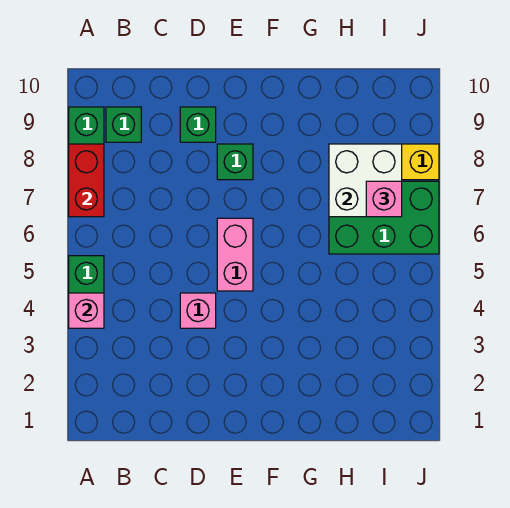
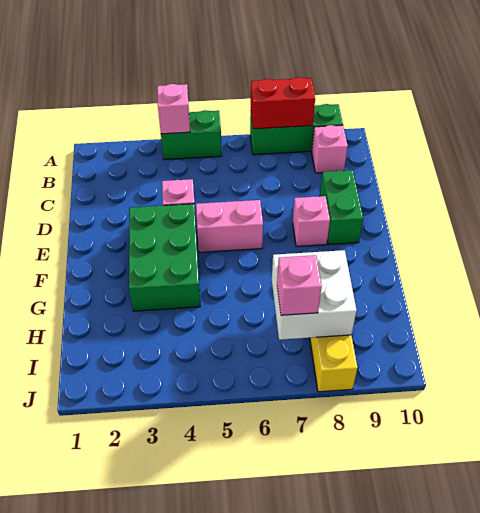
green brick B9 level 1 -> pink brick B9 level 1
green brick D9 level 1 -> green brick D9:E9 level 1
green brick E8 level 1 -> pink brick E8 level 1
green brick H6:J7 level 1 -> green brick E3:G4 level 1

